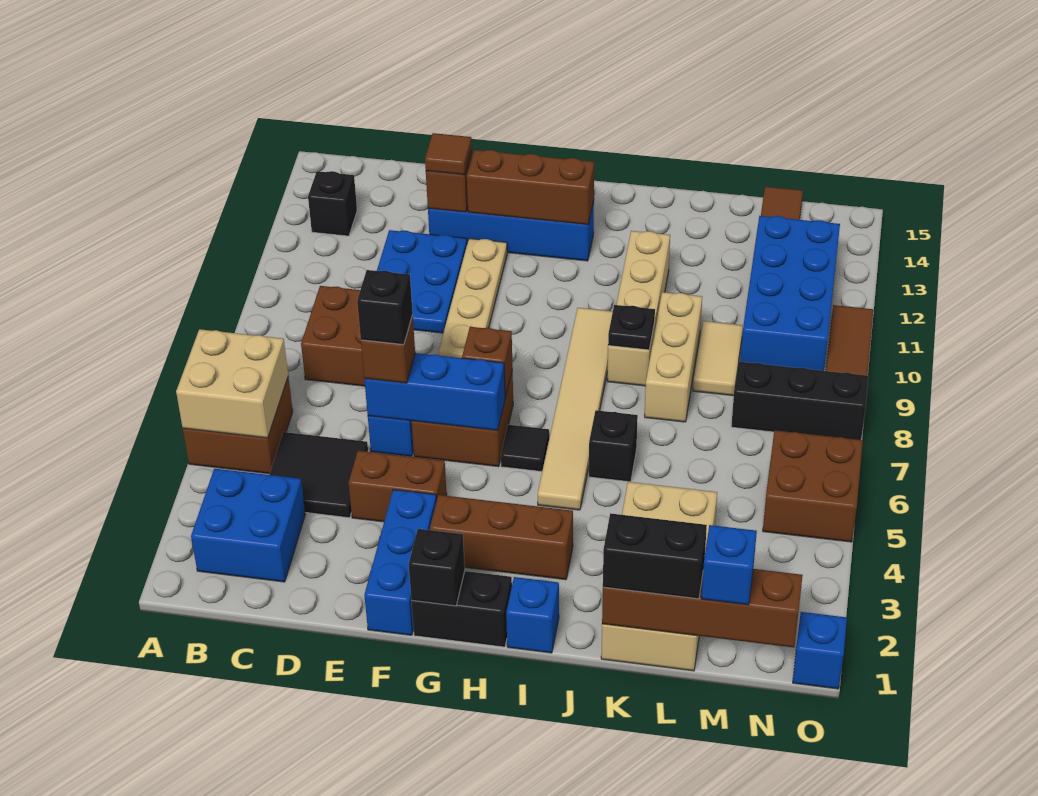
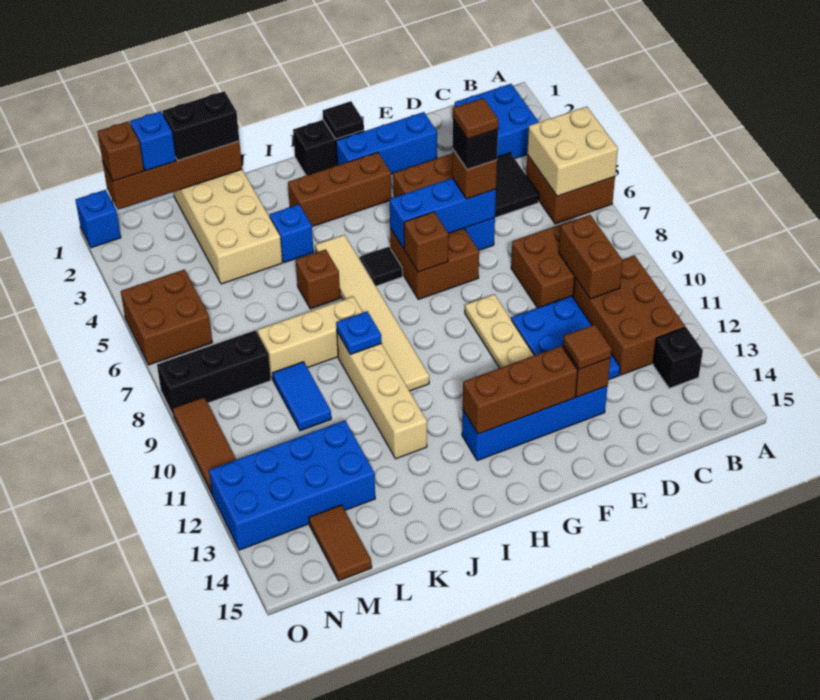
none -> brown brick B10:C12 level 1
none -> brown brick C9:C10 level 2
none -> brown tile E6 level 5
blue brick F1:F3 level 1 -> blue brick E2:G2 level 1
black brick G1 level 2 -> black tile G1 level 2
blue brick I1 level 1 -> blue brick J4 level 1
black brick J6 level 1 -> brown brick J6 level 1
black plate J9 level 2 -> blue plate J9 level 2
tan brick K8:K10 level 1 -> tan brick J8:L8 level 1
tan tile L9:L10 level 1 -> blue tile L9:L10 level 1
blue brick M10:N13 level 1 -> blue brick L12:O13 level 1
none -> brown brick N1 level 3

